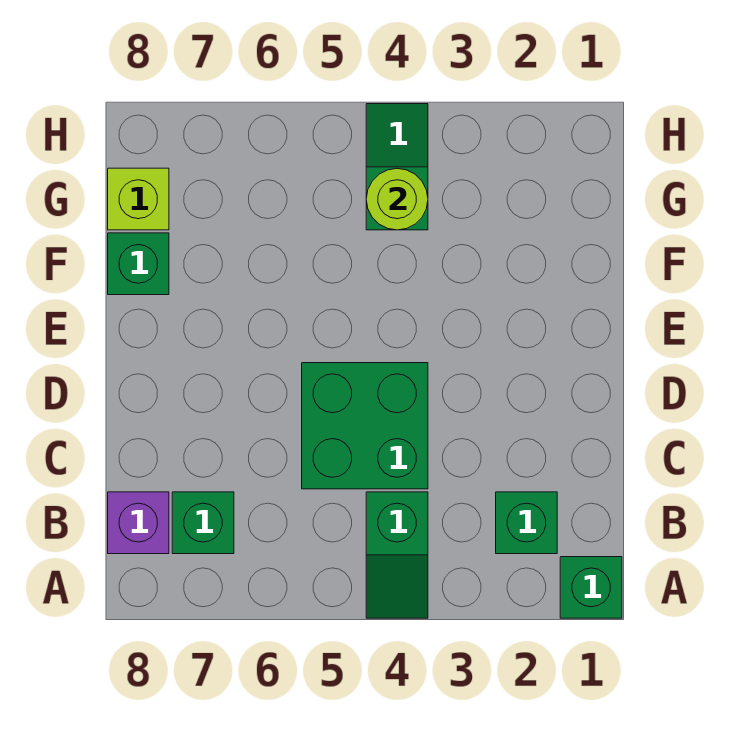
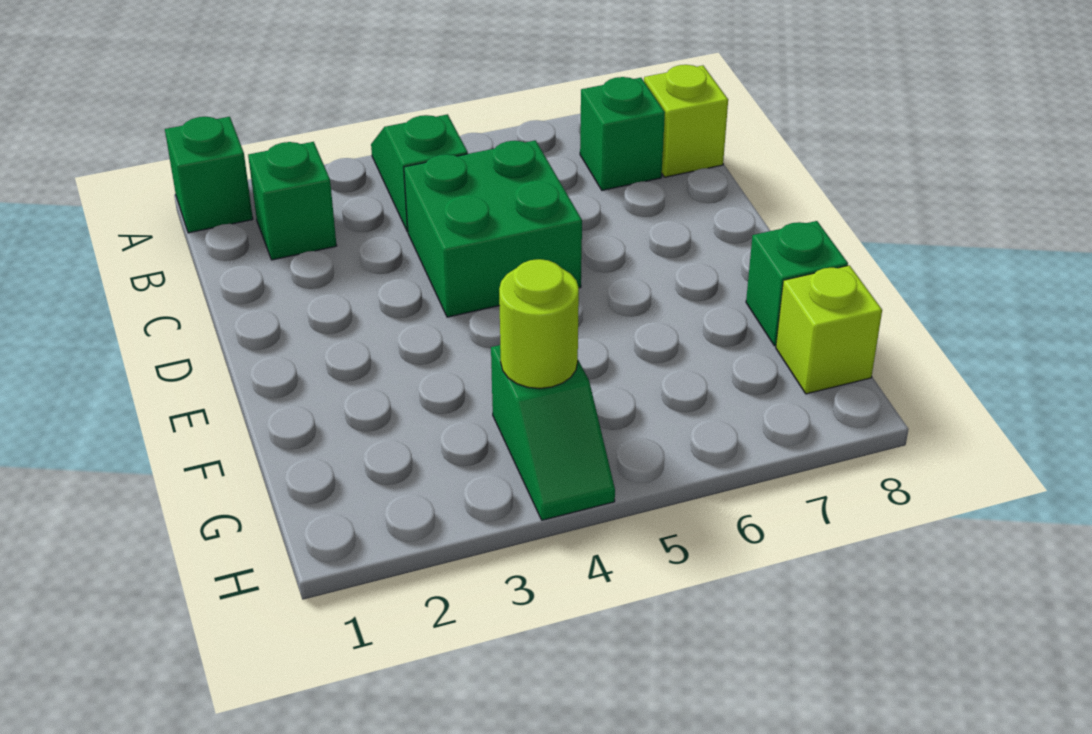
purple brick B8 level 1 -> lime brick B8 level 1

